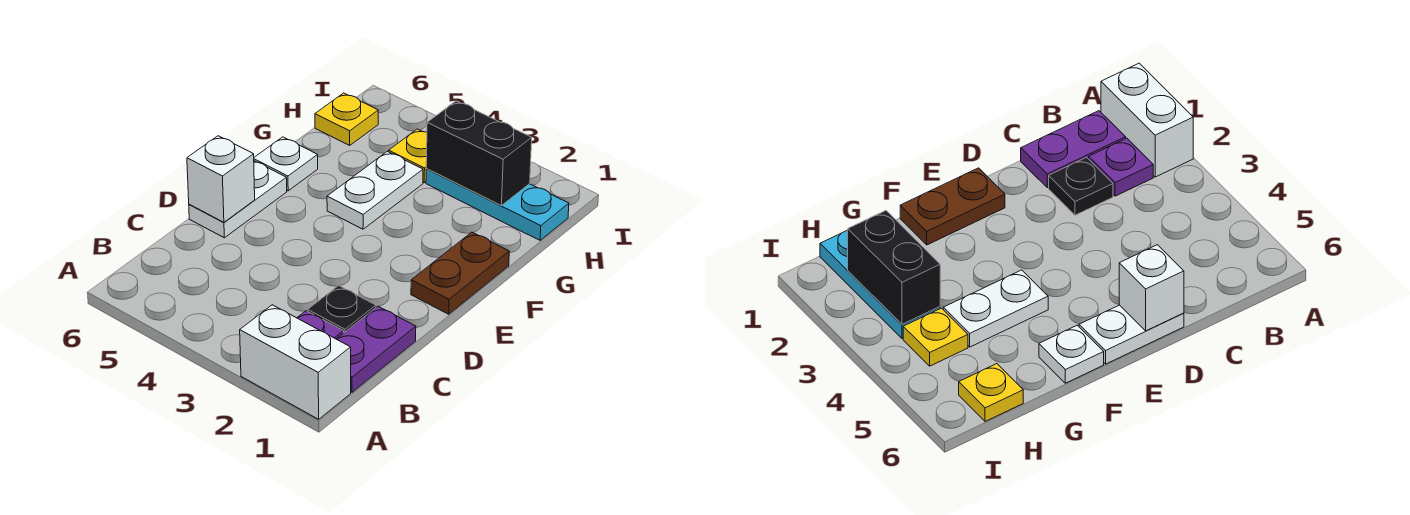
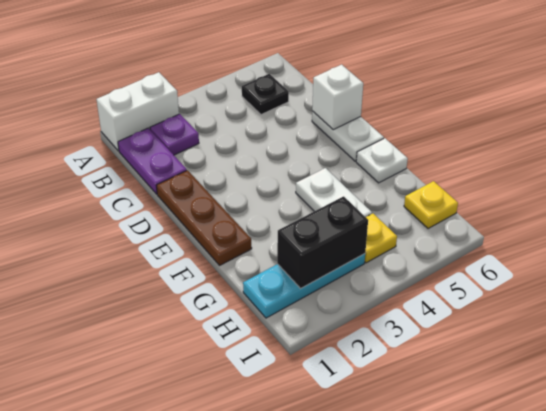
black plate C2 level 1 -> black plate B5 level 1
brown plate E1:F1 level 1 -> brown plate D1:F1 level 1

